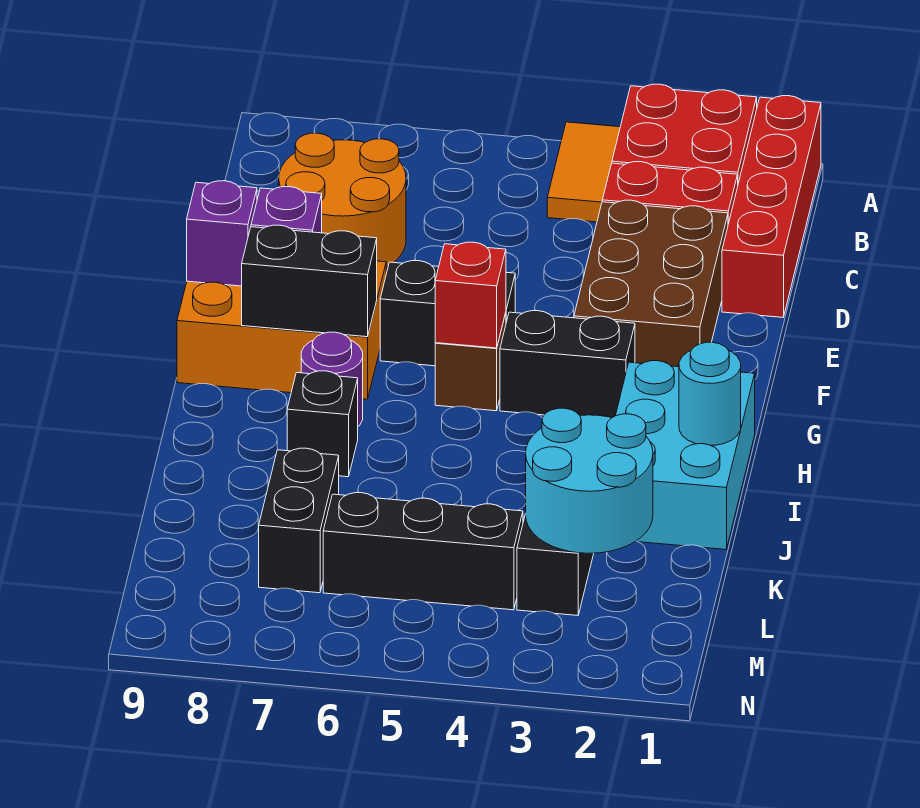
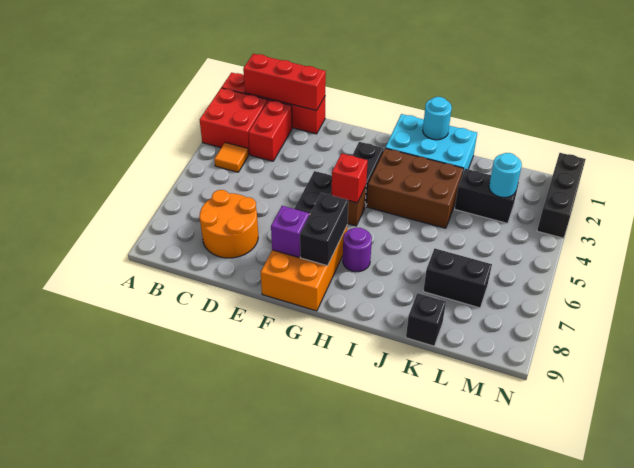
orange tile A4:B4 level 1 -> orange tile B4 level 1
none -> red brick B1:D1 level 2
brown brick D2:F3 level 1 -> brown brick H3:J4 level 1
purple brick F9 level 2 -> none
black brick I7 level 1 -> black brick K9 level 1
cyan round brick K2:L3 level 2 -> cyan round brick L3 level 2
black brick L4:L6 level 1 -> black brick N1:N3 level 1

